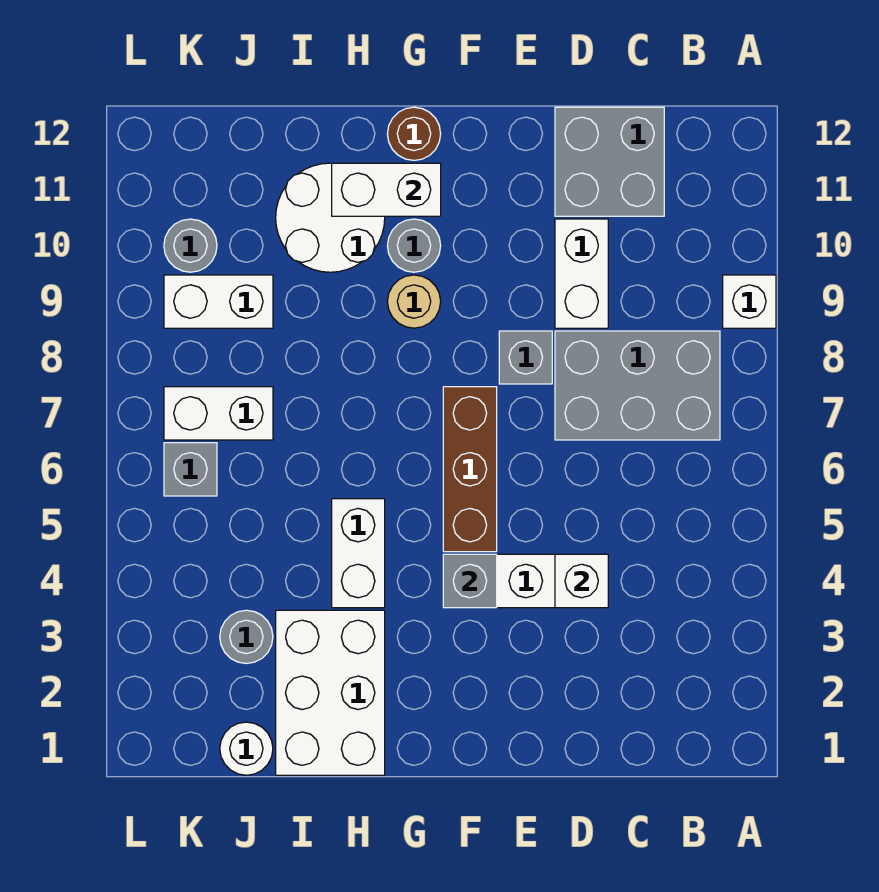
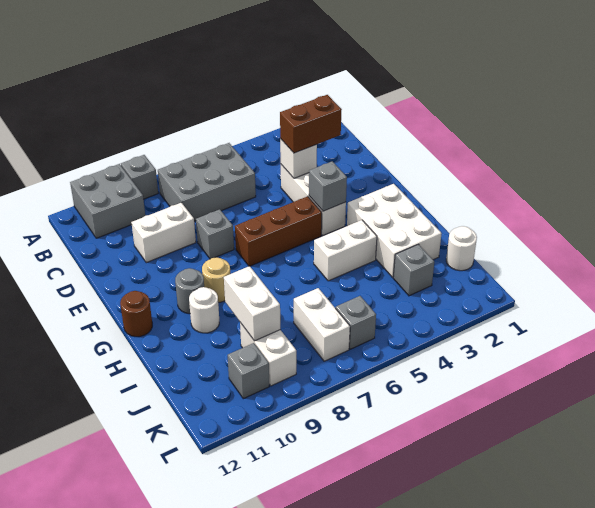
white brick A9 level 1 -> grey brick A9 level 1
grey brick B7:D8 level 1 -> grey brick B6:C8 level 1
grey brick C11:D12 level 1 -> grey brick A10:B11 level 1
none -> brown brick D3:D4 level 3
white brick G11:H11 level 2 -> white brick I9:J9 level 2
white brick H1:I3 level 1 -> white brick G2:I3 level 1
white round brick H10:I11 level 1 -> white round brick H10 level 1
grey round brick J3 level 1 -> grey brick J3 level 1
grey round brick K10 level 1 -> grey brick K10 level 1

